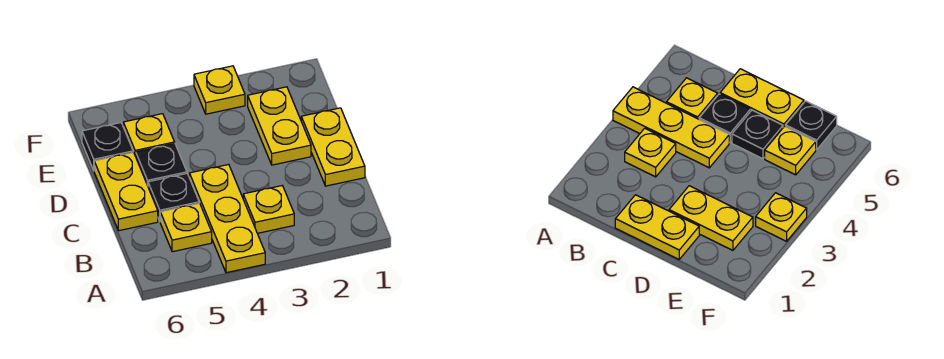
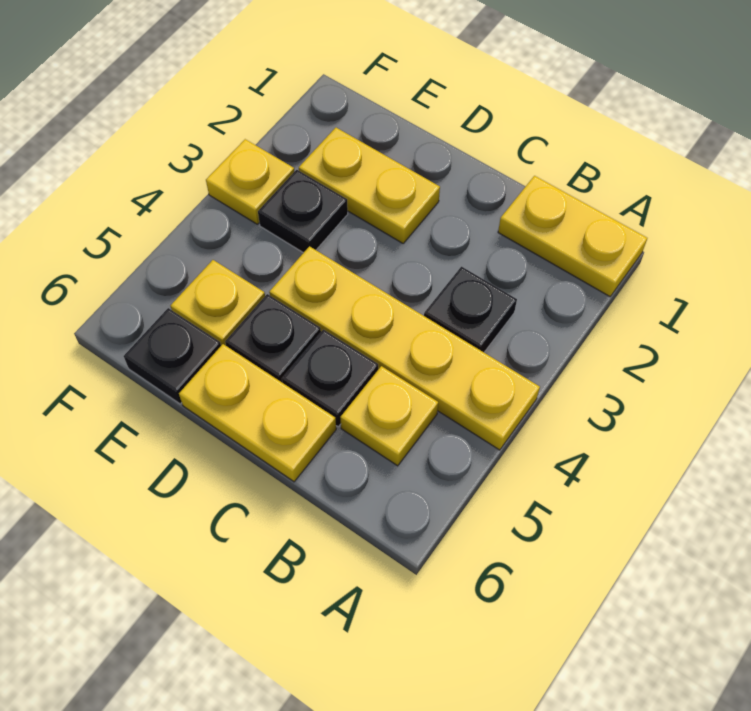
yellow plate A4:C4 level 1 -> yellow plate A4:D4 level 1
yellow plate B3 level 1 -> black plate B3 level 1
yellow plate C1:D1 level 1 -> yellow plate A1:B1 level 1
none -> black plate E3 level 1

